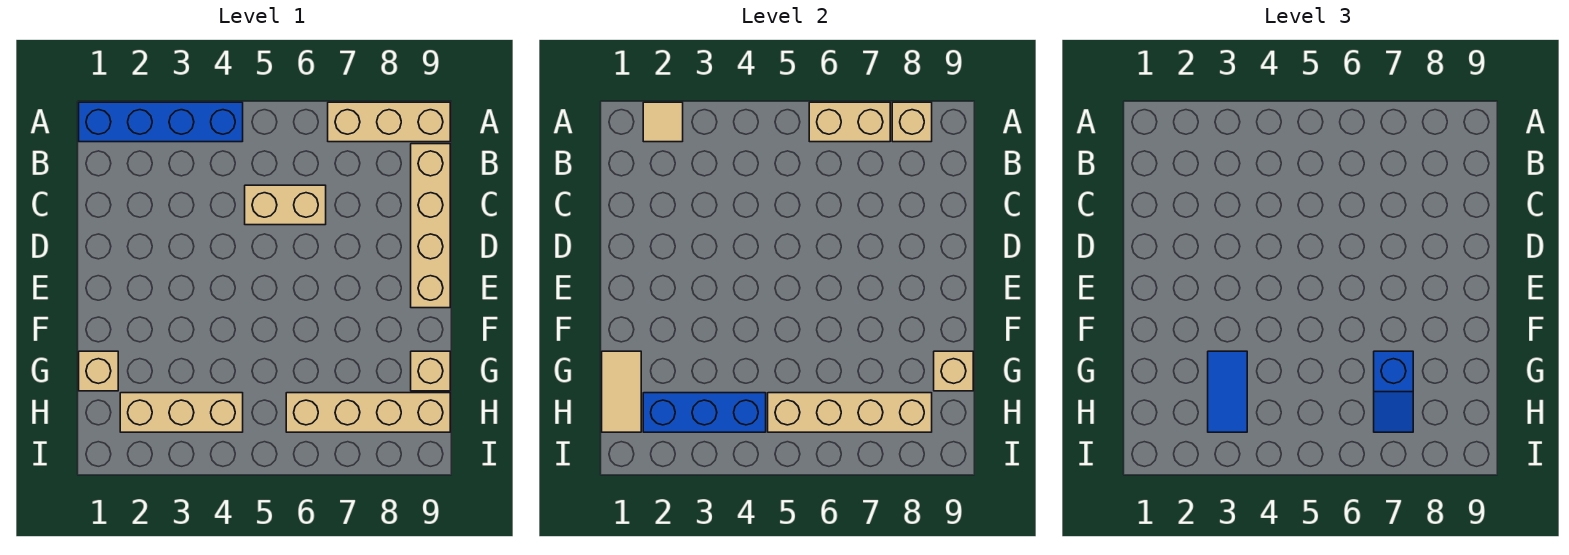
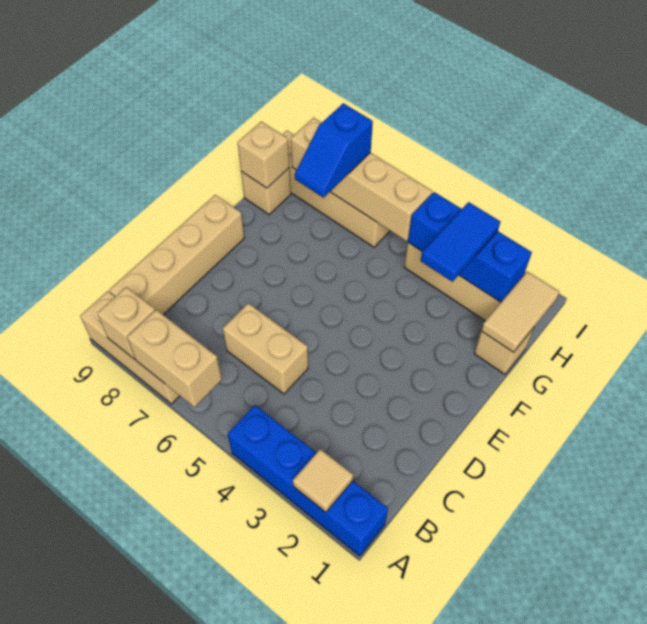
blue slope G7:H7 level 3 top G -> blue slope G7:H7 level 3 top H

